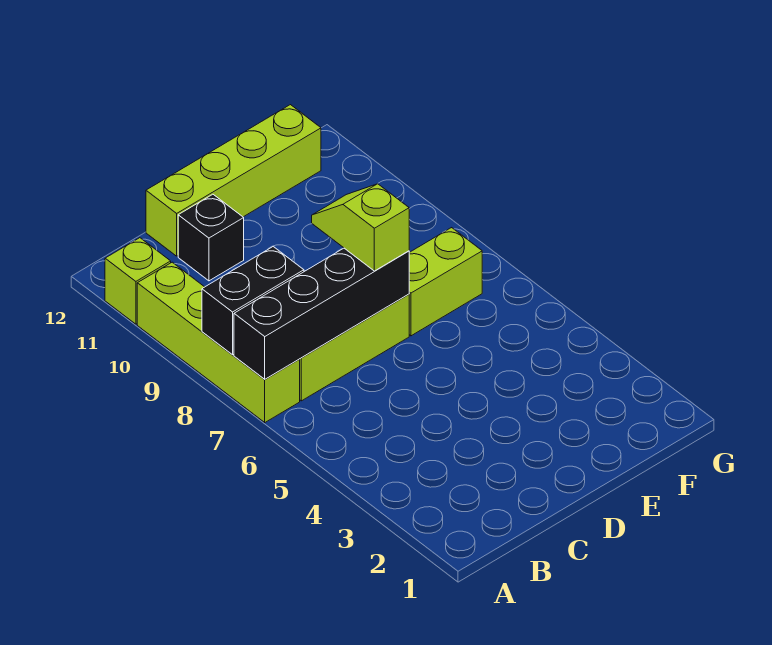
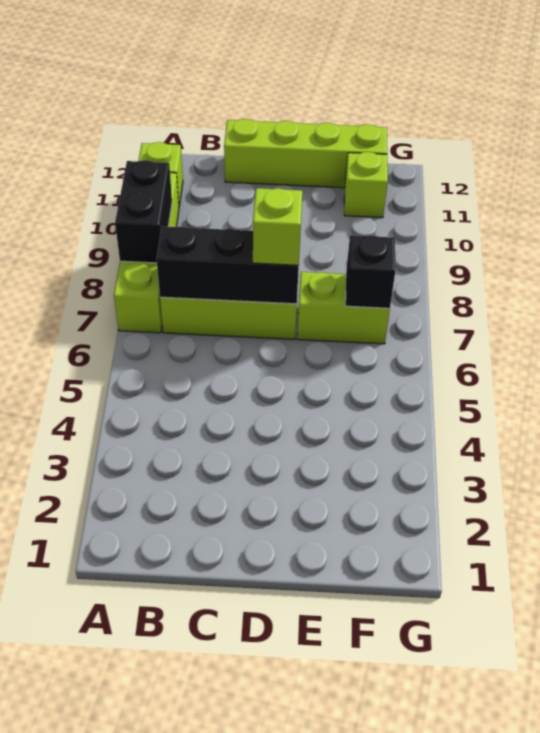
black brick A7:D7 level 2 -> black brick B7:D7 level 2
black brick A8:B8 level 2 -> black brick A8:A9 level 2
black brick C11 level 1 -> black brick F7 level 2
none -> lime brick F11 level 1

